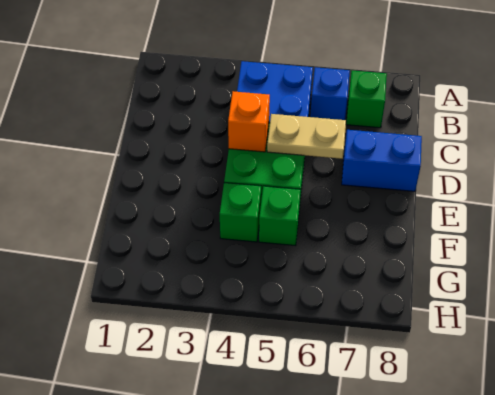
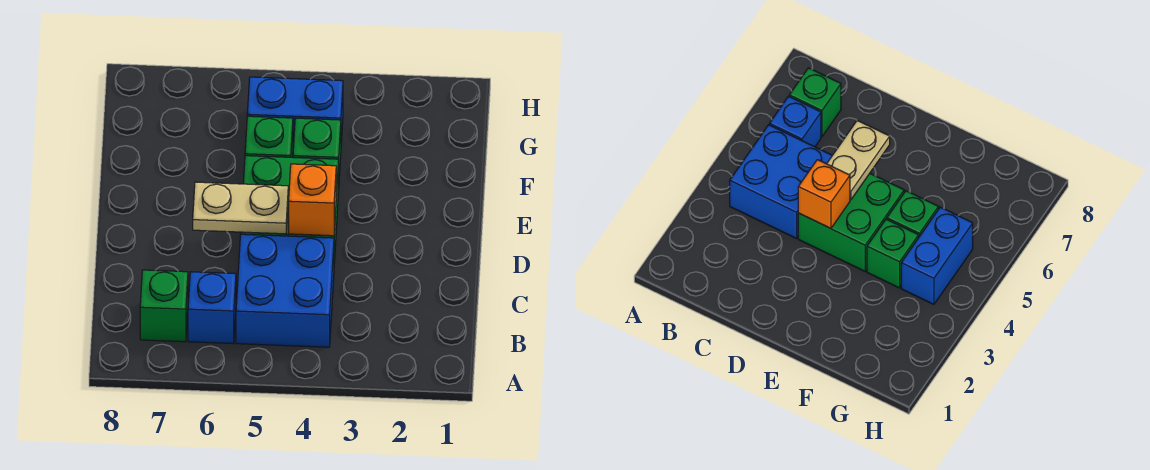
blue brick D7:D8 level 1 -> blue brick G4:G5 level 1

